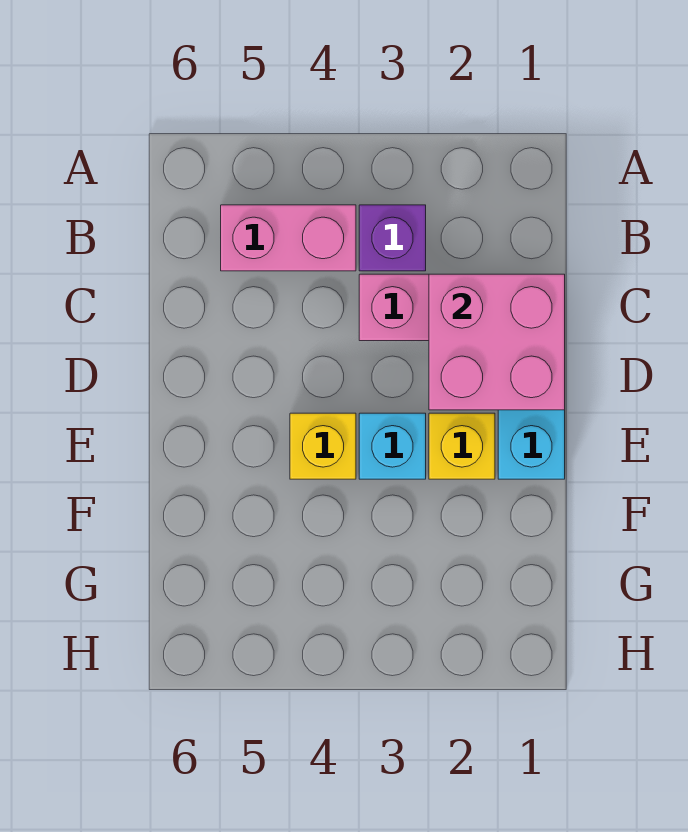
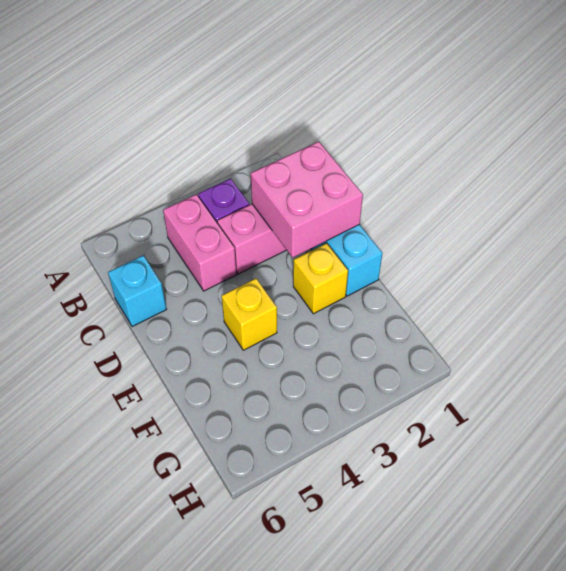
pink brick B4:B5 level 1 -> pink brick B4:C4 level 1
cyan brick E3 level 1 -> cyan brick C6 level 1

